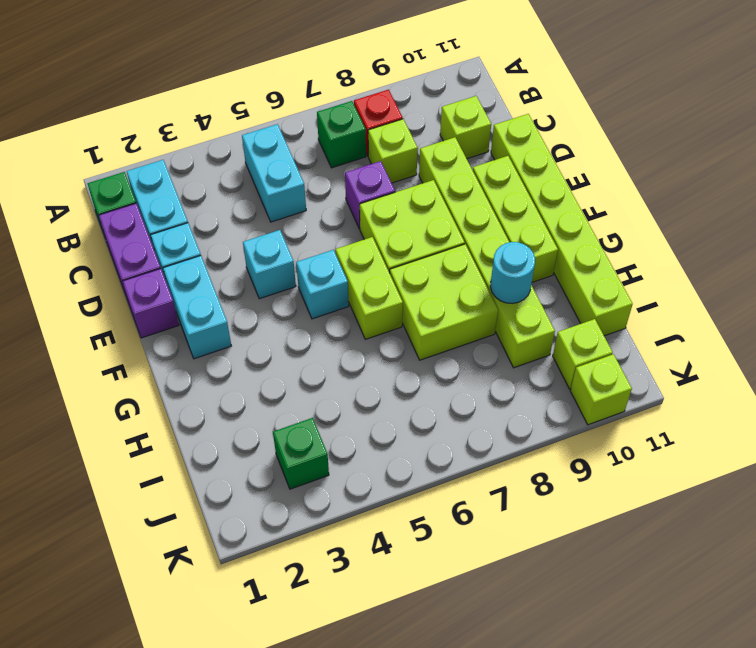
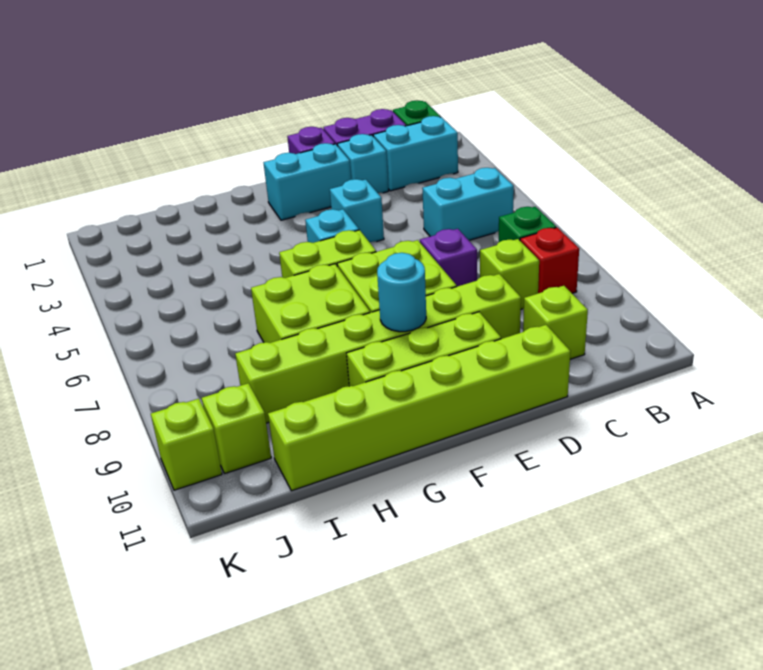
cyan round brick H9 level 2 -> cyan round brick F9 level 2
green brick J3 level 1 -> none

